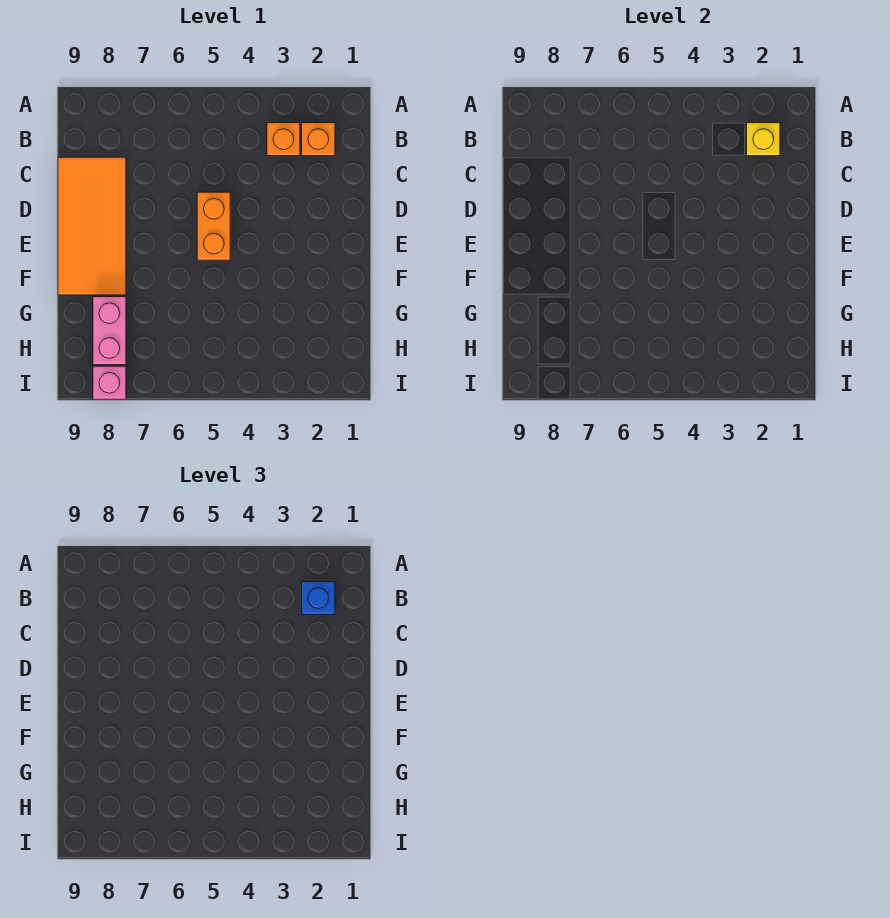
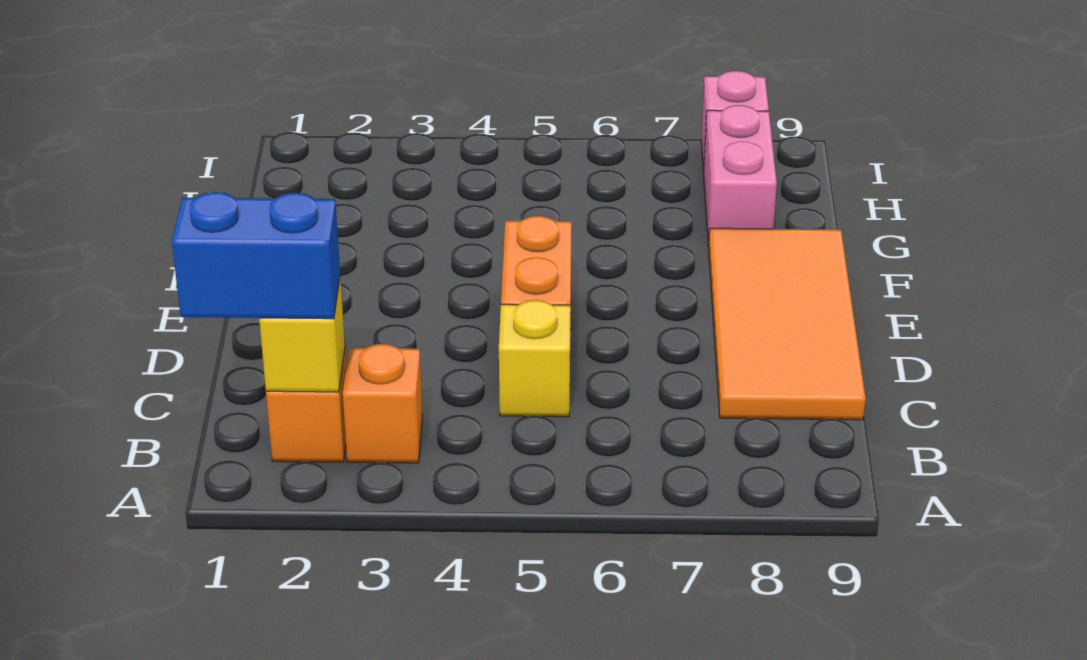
blue brick B2 level 3 -> blue brick B1:B2 level 3
none -> yellow brick C5 level 1

